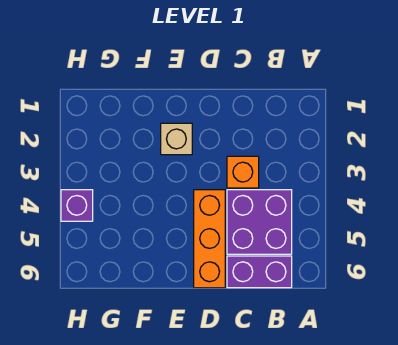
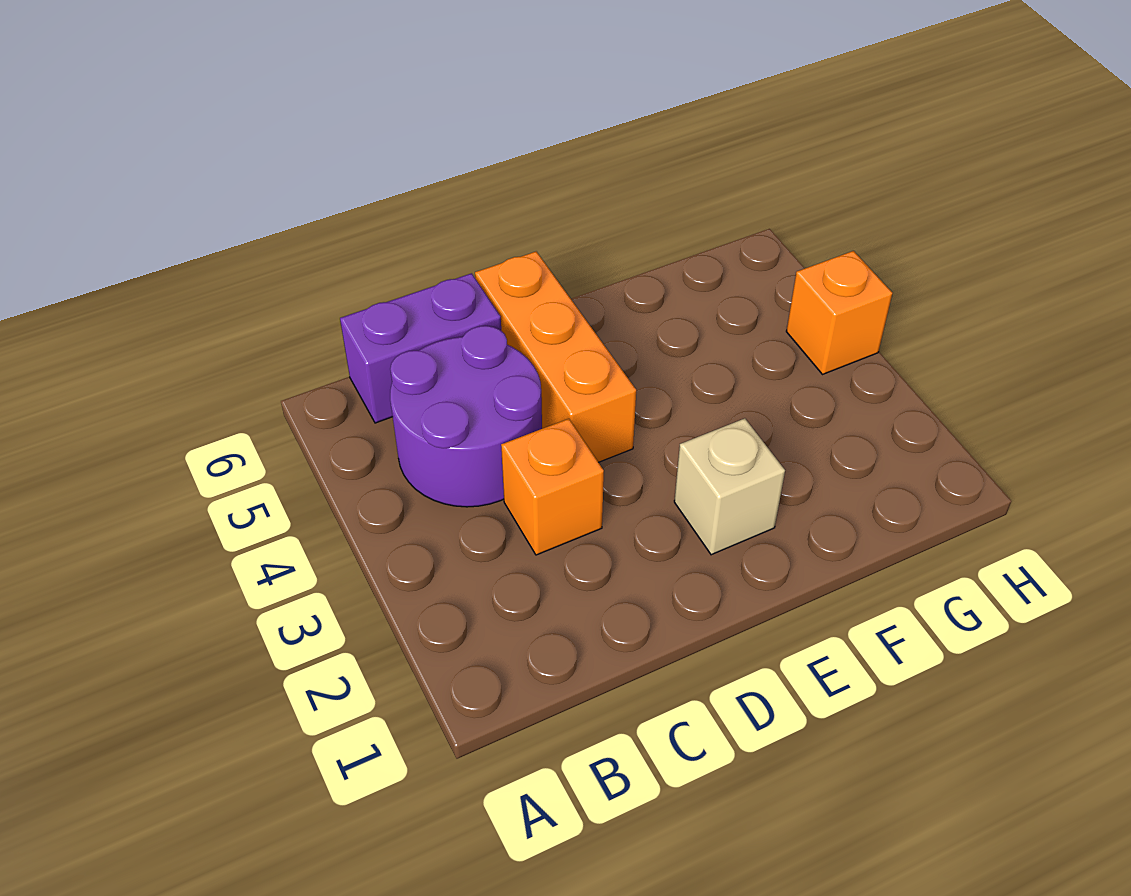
purple brick B4:C5 level 1 -> purple round brick B4:C5 level 1
purple brick H4 level 1 -> orange brick H4 level 1

